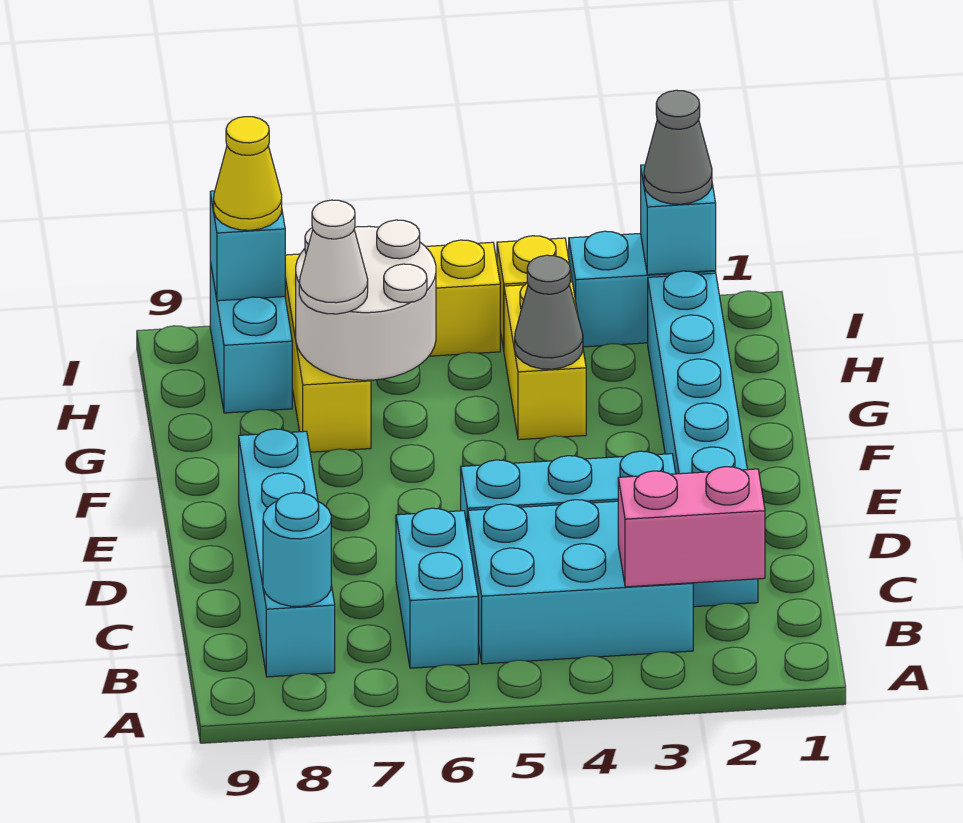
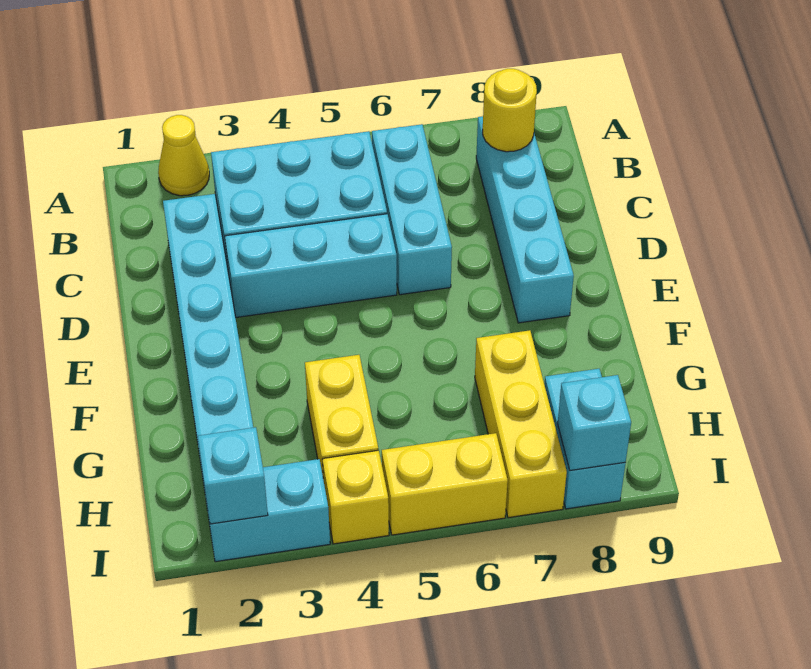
pink brick B2:B3 level 2 -> none
cyan brick B6:C6 level 1 -> cyan brick B6:D6 level 1
cyan round brick B8 level 2 -> yellow round brick B8 level 2
grey cone G4 level 2 -> none
white round brick G6:H7 level 2 -> none
white cone G7 level 3 -> none
grey cone I2 level 3 -> none
yellow cone I8 level 3 -> yellow cone A2 level 1

